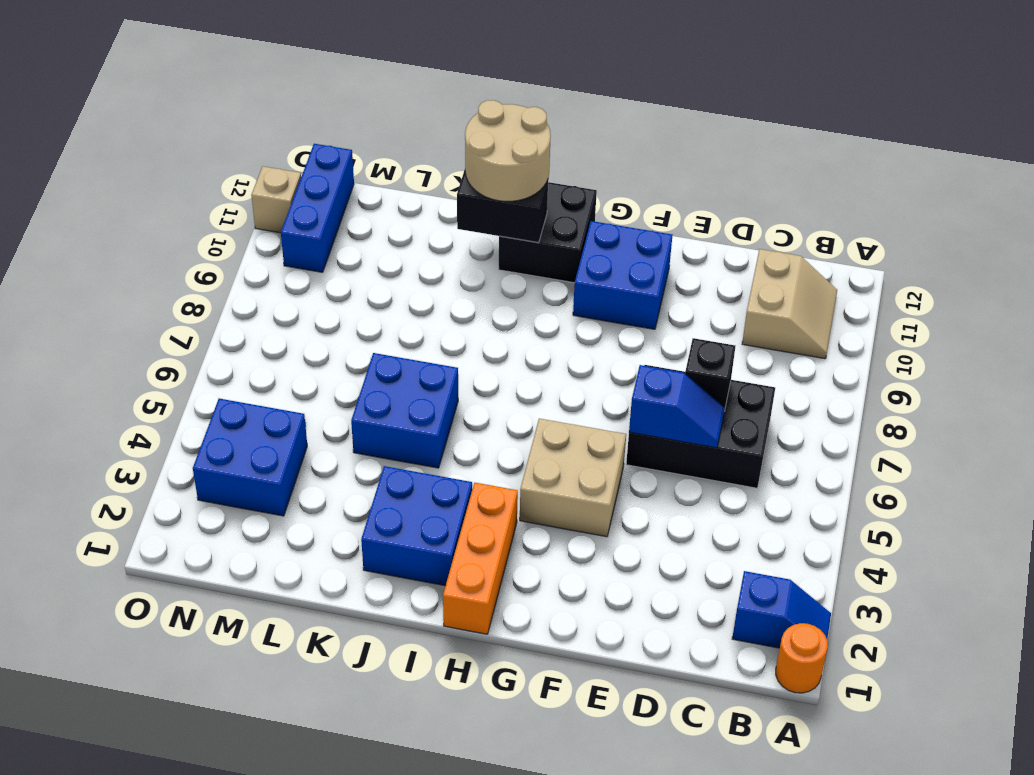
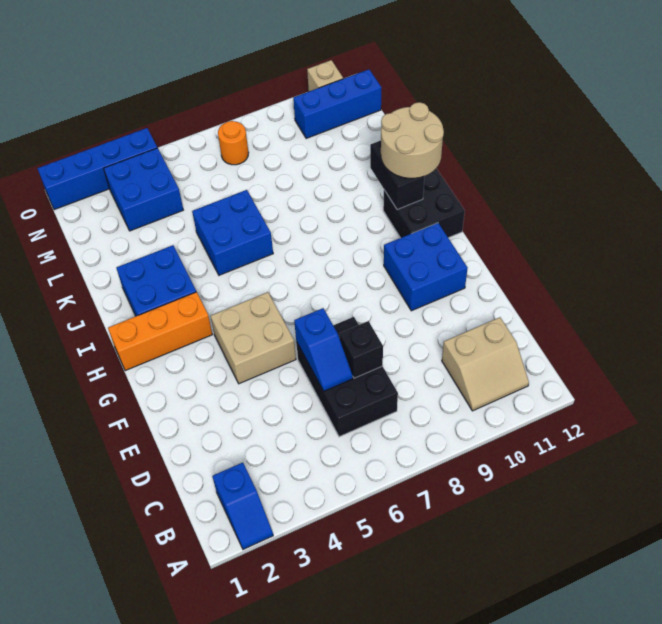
orange round brick A1 level 1 -> orange round brick N7 level 1
none -> blue brick O1:O4 level 1

